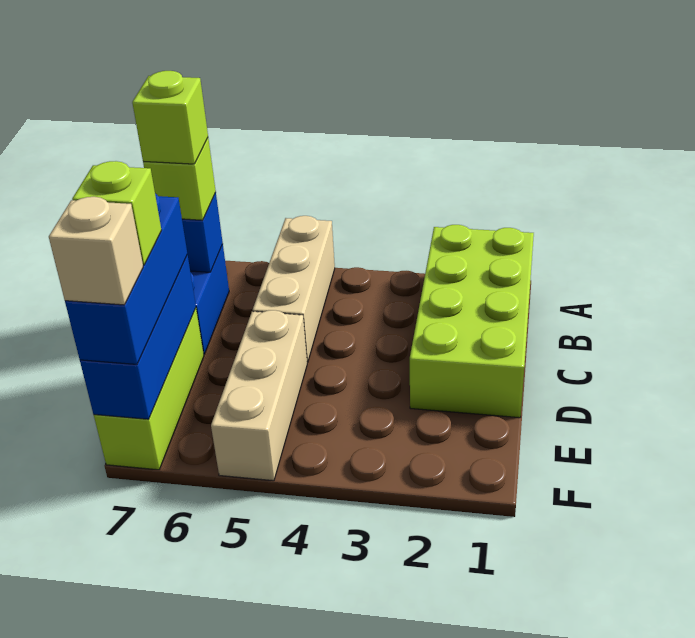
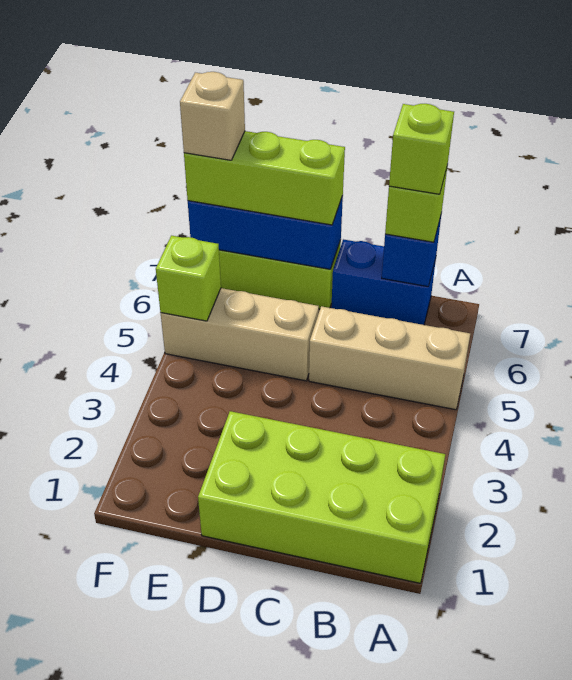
blue brick D7:F7 level 3 -> lime brick D7:F7 level 3
lime brick E7 level 4 -> lime brick F5 level 2

